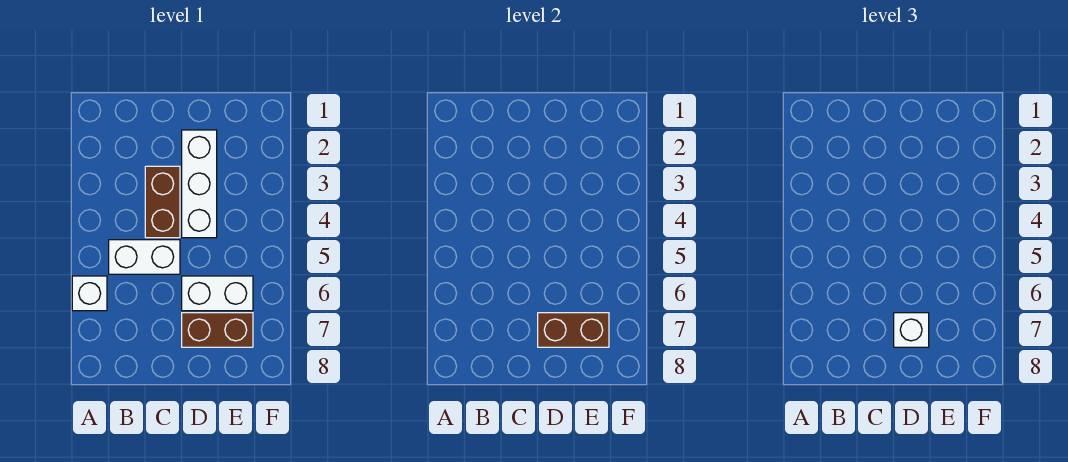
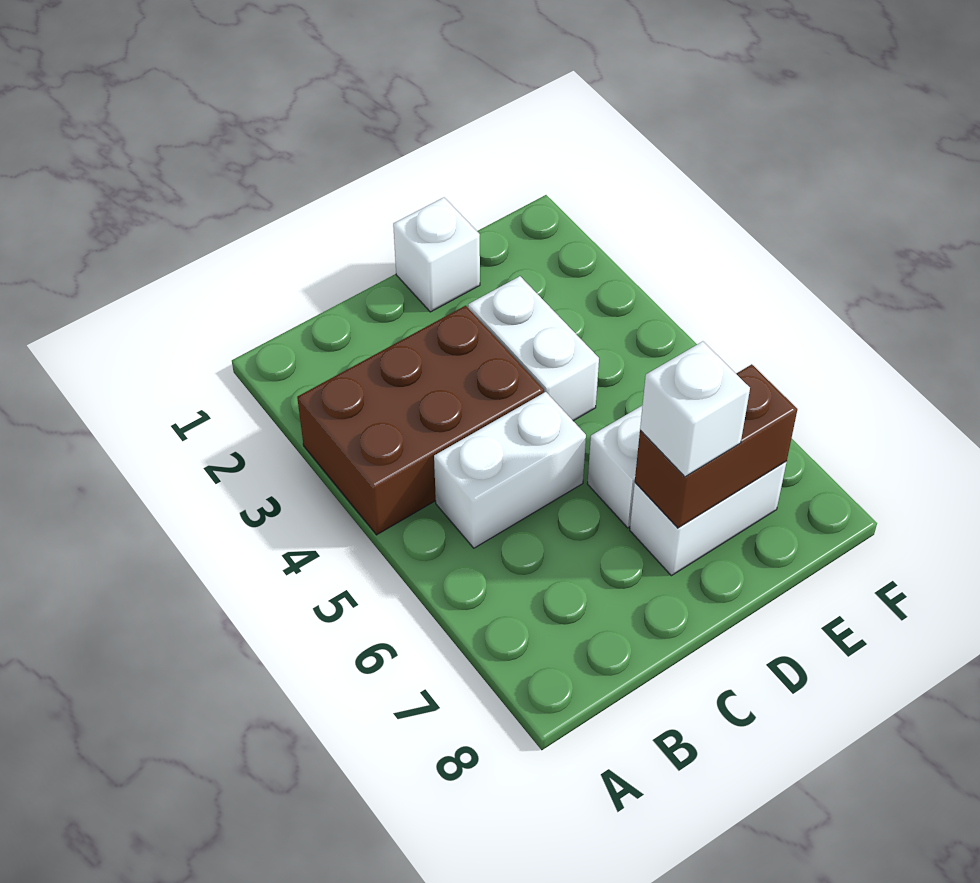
white brick A6 level 1 -> white brick D1 level 1
brown brick C3:C4 level 1 -> brown brick A3:C4 level 1
white brick D2:D4 level 1 -> white brick D3:D4 level 1
brown brick D7:E7 level 1 -> white brick D7:E7 level 1

